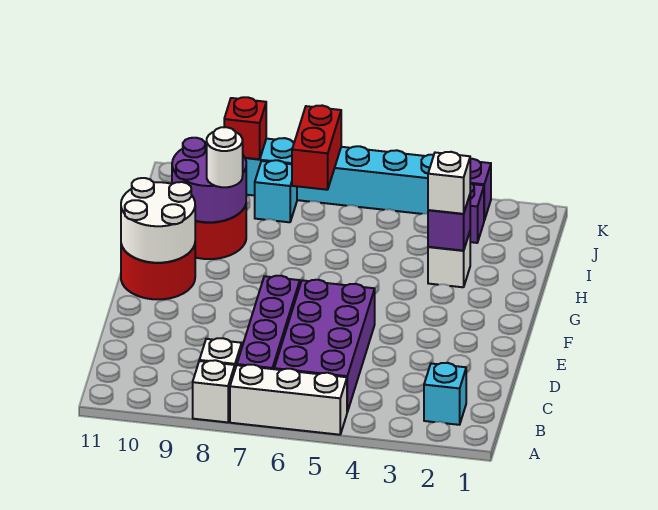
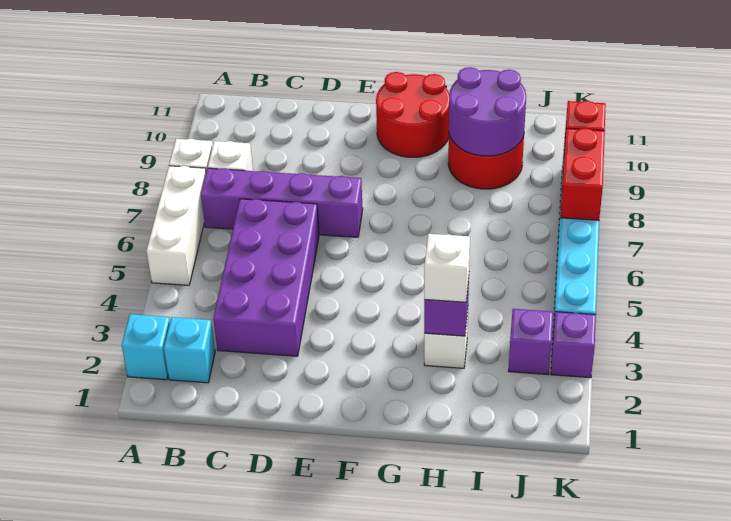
purple brick B5:E6 level 1 -> purple brick C3:D6 level 1
white round brick F10:G11 level 2 -> none
white round brick H9 level 3 -> none
red brick J7:K7 level 2 -> red brick K7:K8 level 2
cyan brick J8 level 1 -> cyan brick A2 level 1

